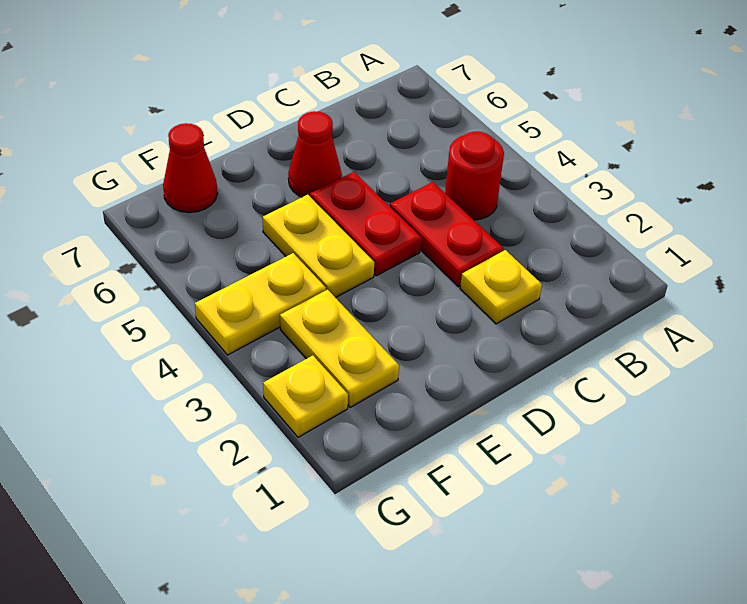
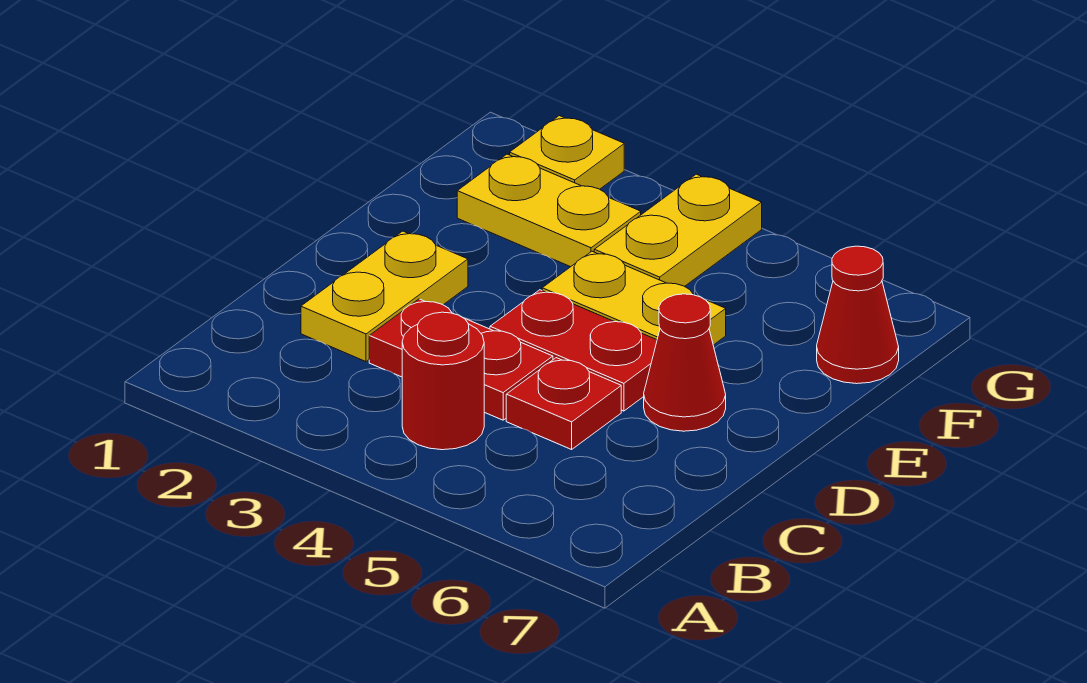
yellow plate C2 level 1 -> yellow plate C2:D2 level 1
none -> red plate C5 level 1

